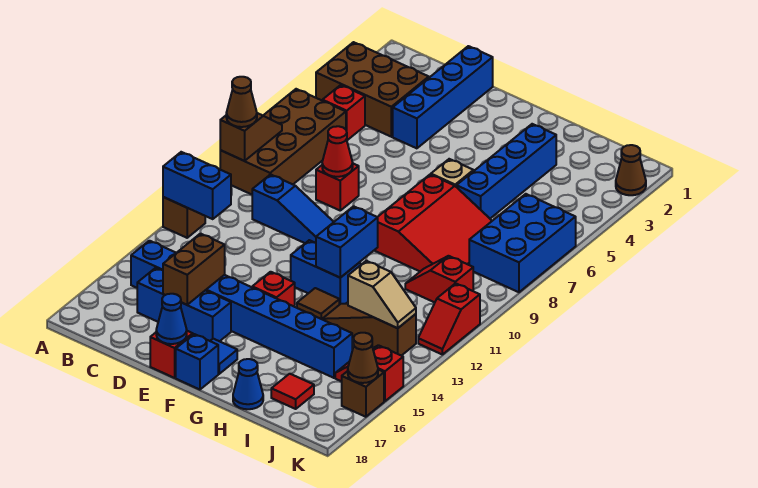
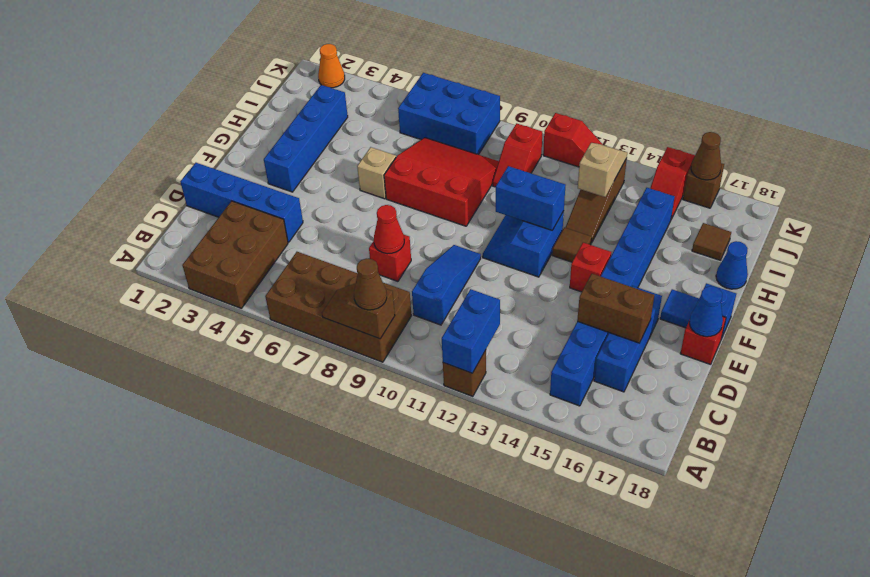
red brick B5 level 1 -> none
blue brick H3:H6 level 1 -> blue brick F3:I3 level 1
red tile I17 level 1 -> brown tile I17 level 1
brown cone K2 level 1 -> orange cone K2 level 1

